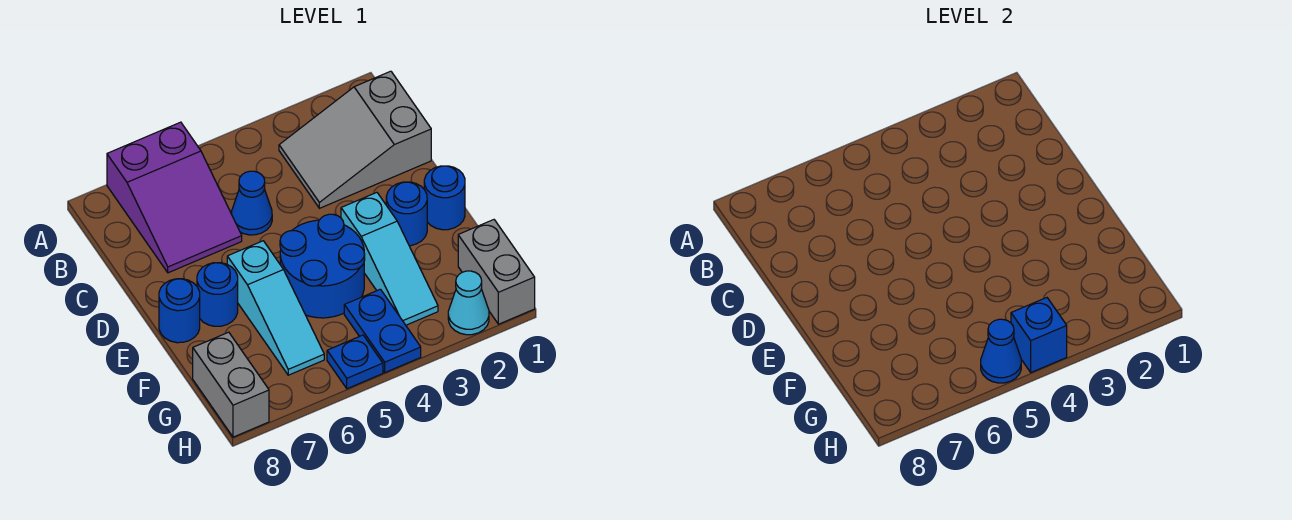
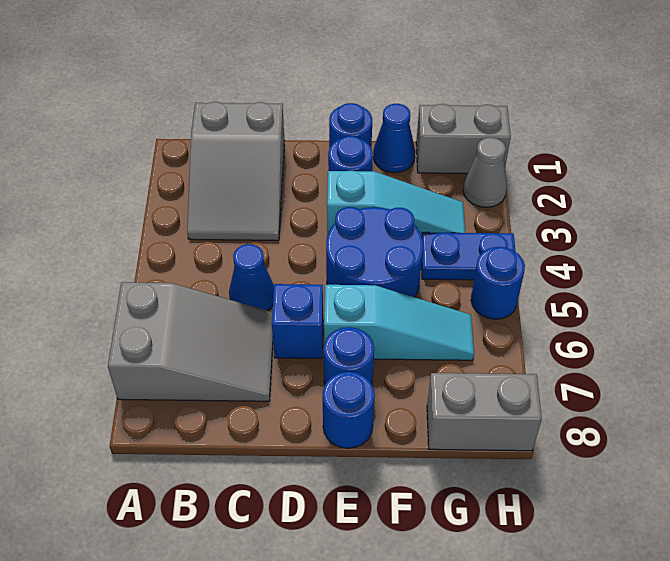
purple slope A6:C7 level 1 top A -> grey slope A6:C7 level 1 top A
cyan cone H2 level 1 -> grey cone H2 level 1
blue brick H4 level 2 -> blue brick D6 level 1
blue plate H5 level 1 -> blue round brick H5 level 1
blue cone H5 level 2 -> blue cone F1 level 1

